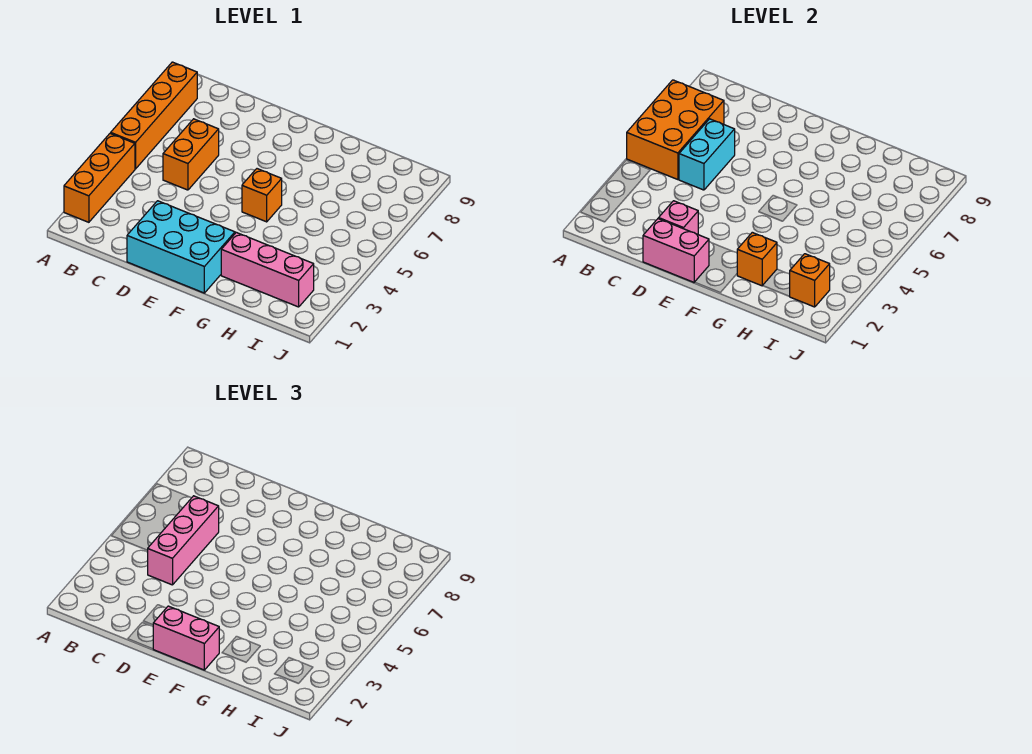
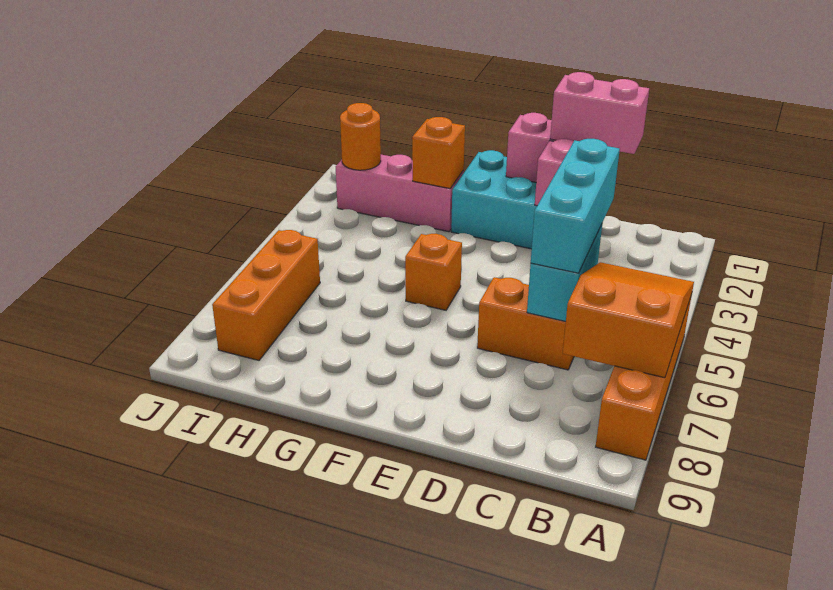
orange brick A2:A4 level 1 -> orange brick I6:I8 level 1
orange brick A5:B7 level 2 -> orange slope A5:B7 level 2 top 7
pink brick C4:C6 level 3 -> cyan brick C4:C6 level 3
orange brick C5:C6 level 1 -> orange brick C6:D6 level 1
pink brick E1:F1 level 3 -> pink brick C1:D1 level 3
orange brick I2 level 2 -> orange round brick I2 level 2

